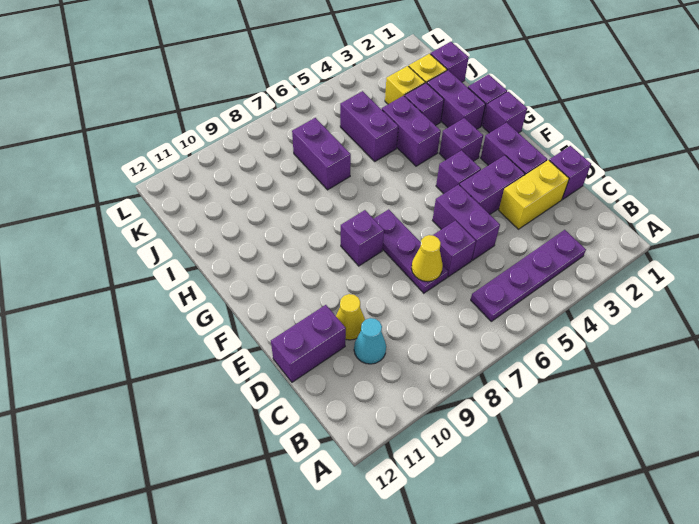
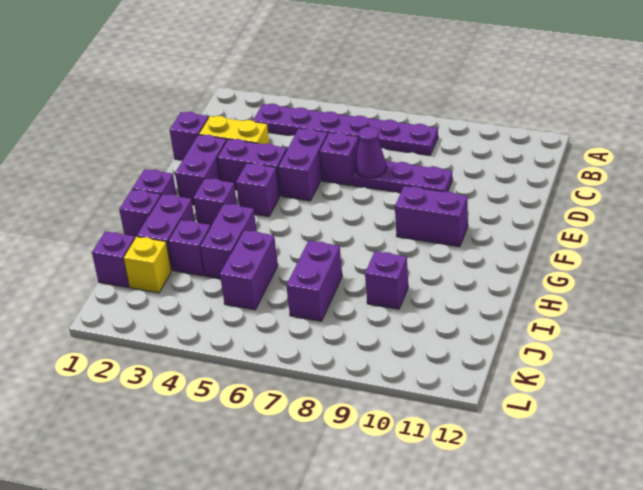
purple plate B3:B6 level 1 -> purple plate B3:B8 level 1
cyan cone C10 level 1 -> none
purple plate D7:F7 level 1 -> purple plate D7:D9 level 1
yellow cone D7 level 2 -> purple cone D7 level 2
yellow cone D10 level 1 -> none
purple brick D11:D12 level 1 -> purple brick F9:F10 level 1
purple brick F8 level 1 -> purple brick I9 level 1
yellow brick J3 level 1 -> none

